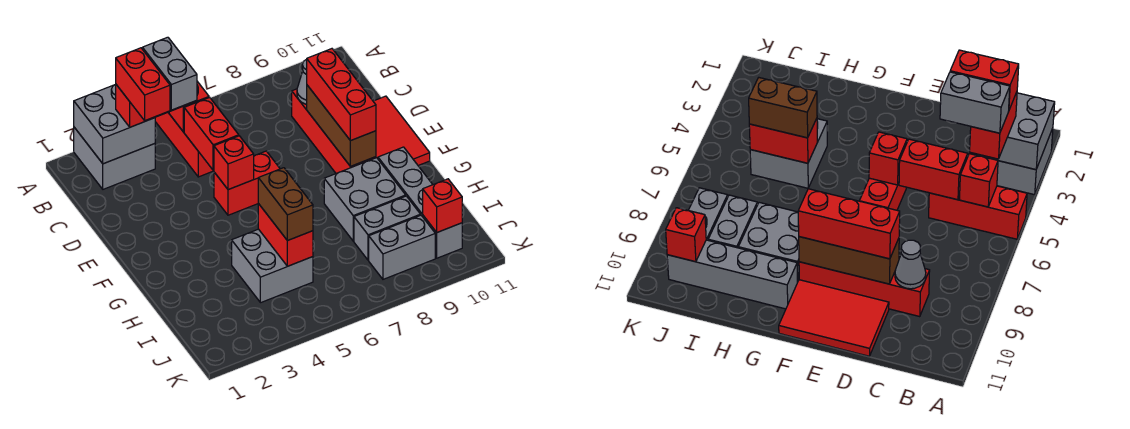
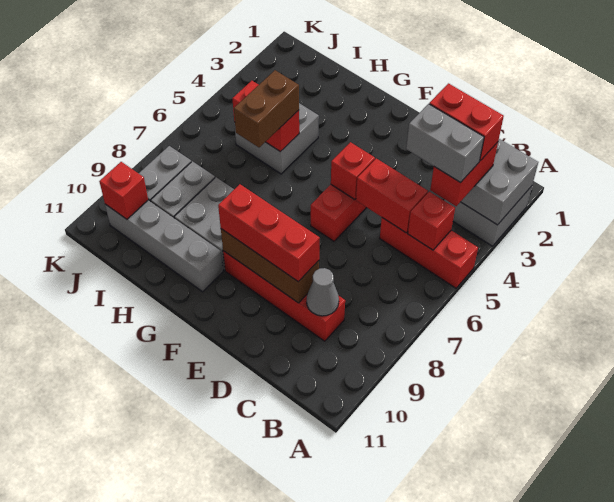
red tile D10:F11 level 1 -> none
brown brick H5:I5 level 3 -> brown brick H5:H6 level 3

